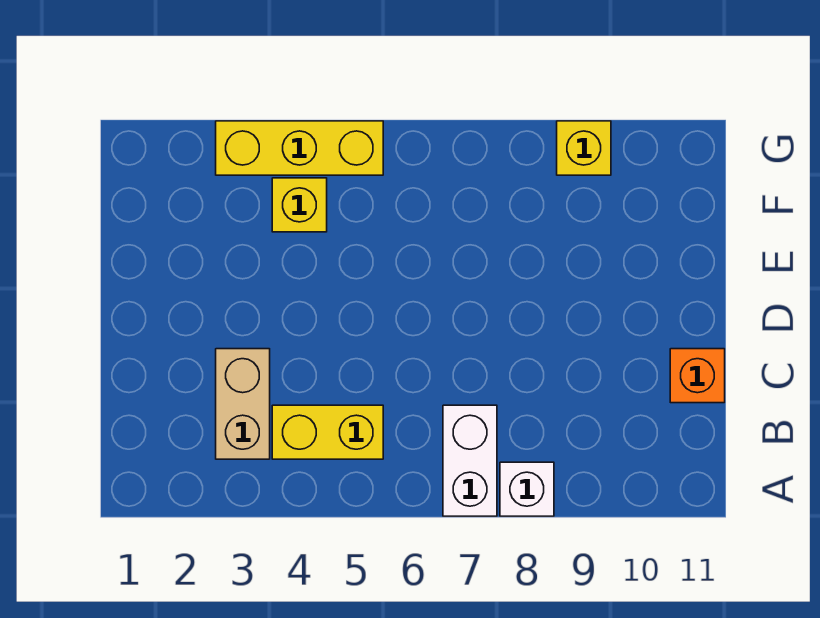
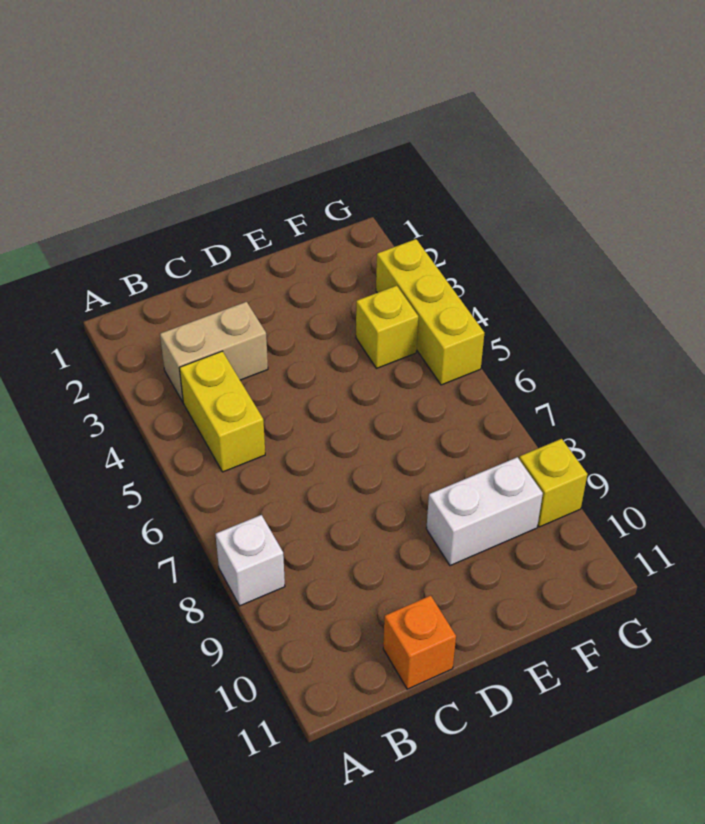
white brick A7:B7 level 1 -> white brick E9:F9 level 1

